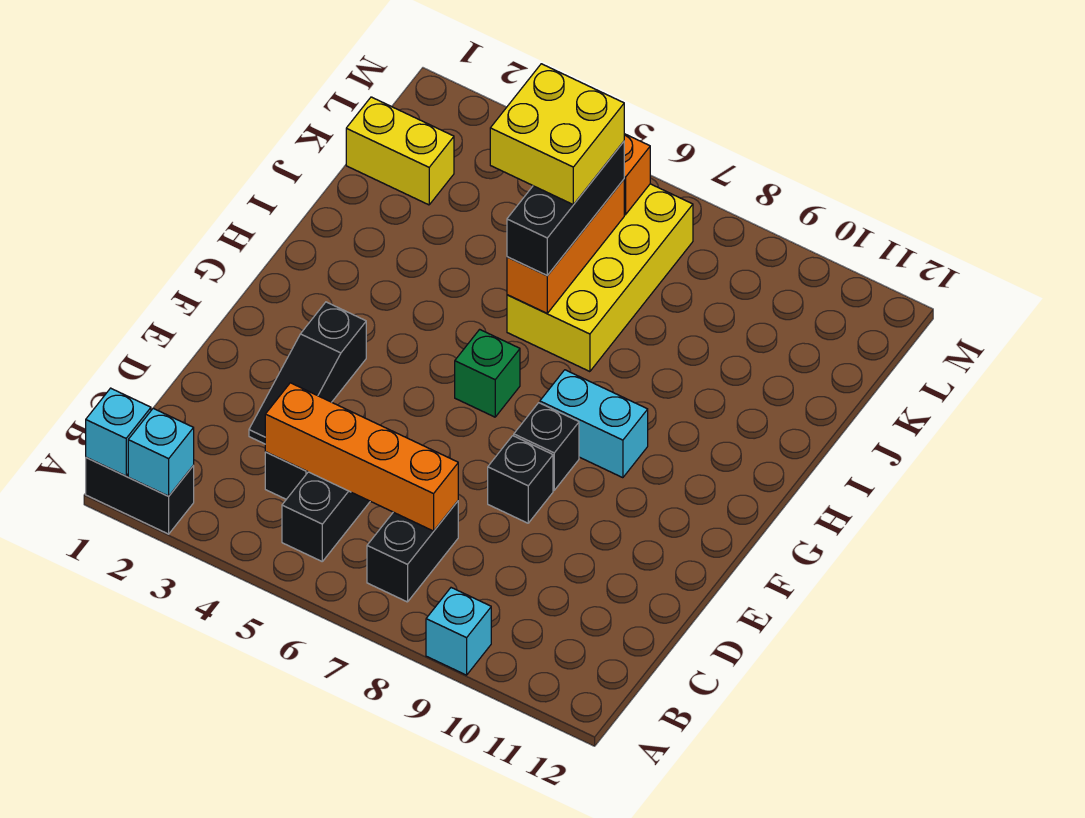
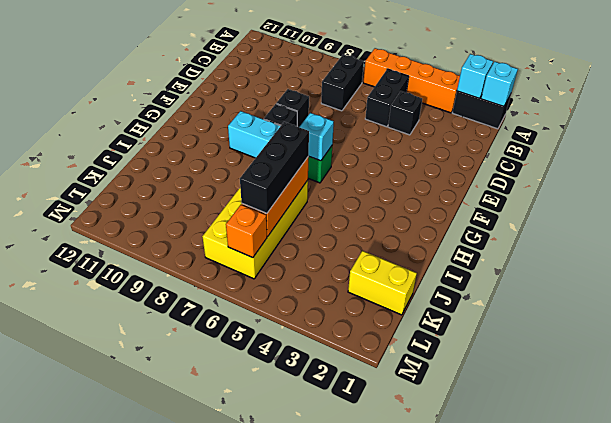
cyan brick A9 level 1 -> cyan brick G6 level 2
orange brick C4:C7 level 2 -> orange brick A3:A6 level 1
black slope D3:F3 level 1 top F -> none
yellow brick J5:K6 level 4 -> none

